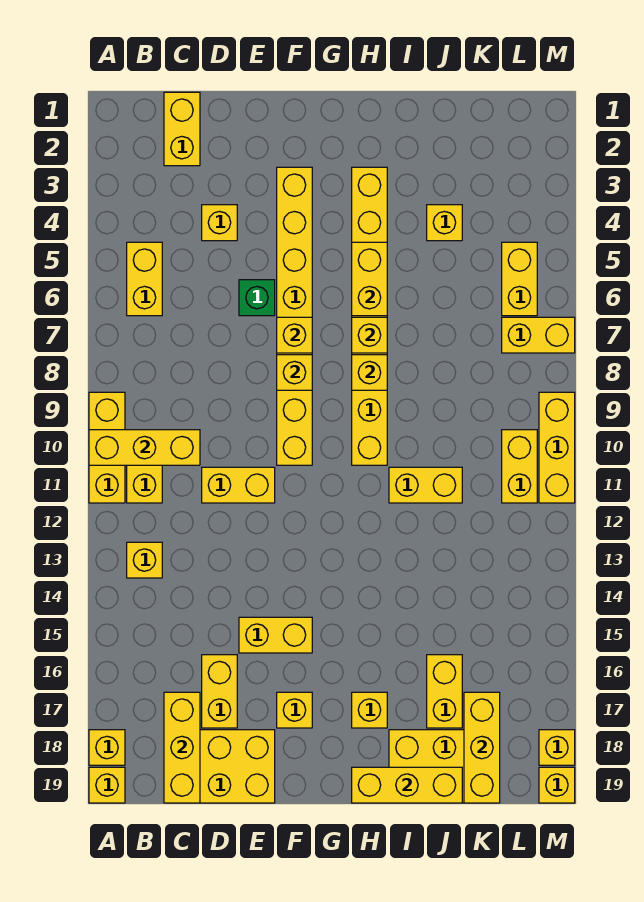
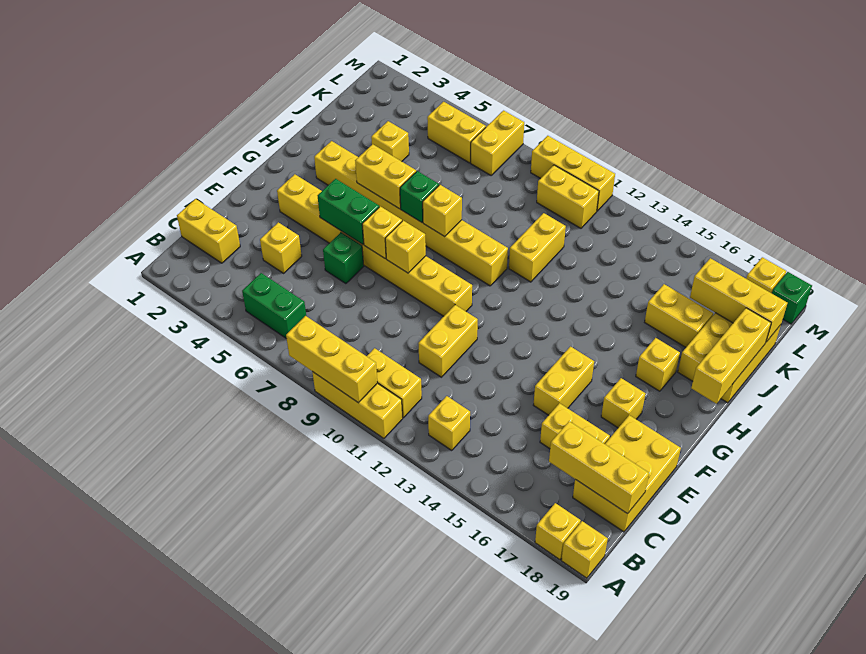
yellow brick A10:C10 level 2 -> yellow brick A8:A10 level 2
yellow brick B5:B6 level 1 -> green brick B5:B6 level 1
none -> green brick F5:F6 level 2
yellow brick H7 level 2 -> green brick H7 level 2
yellow brick M19 level 1 -> green brick M19 level 1

